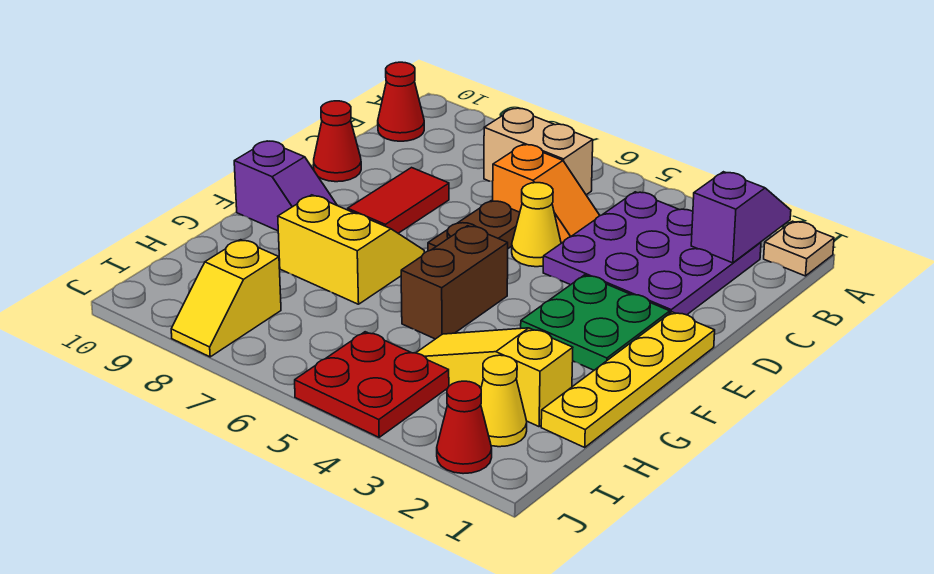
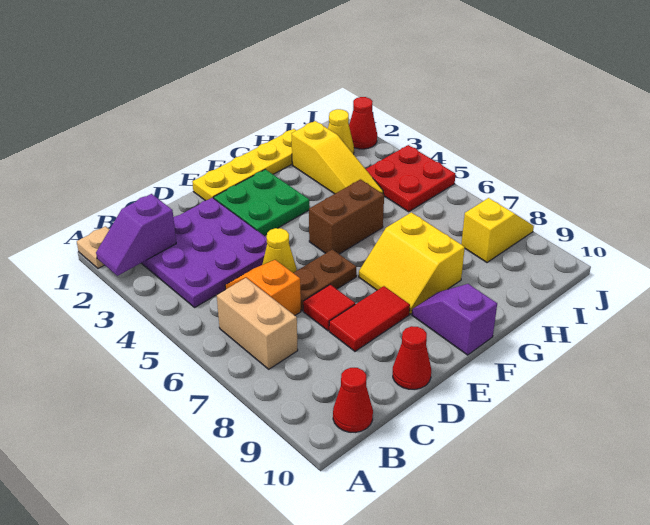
none -> red tile D7 level 1

